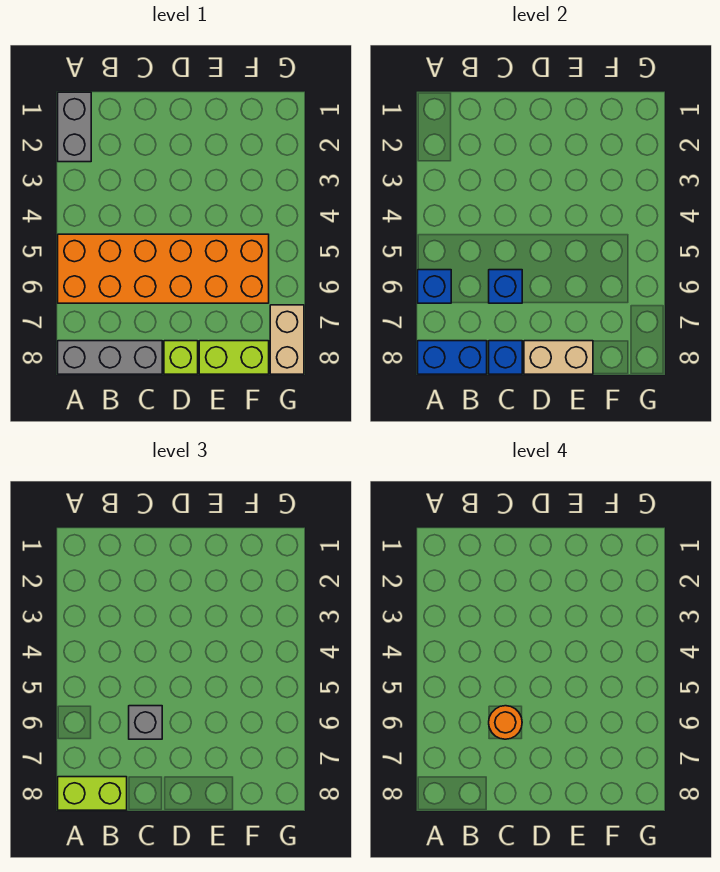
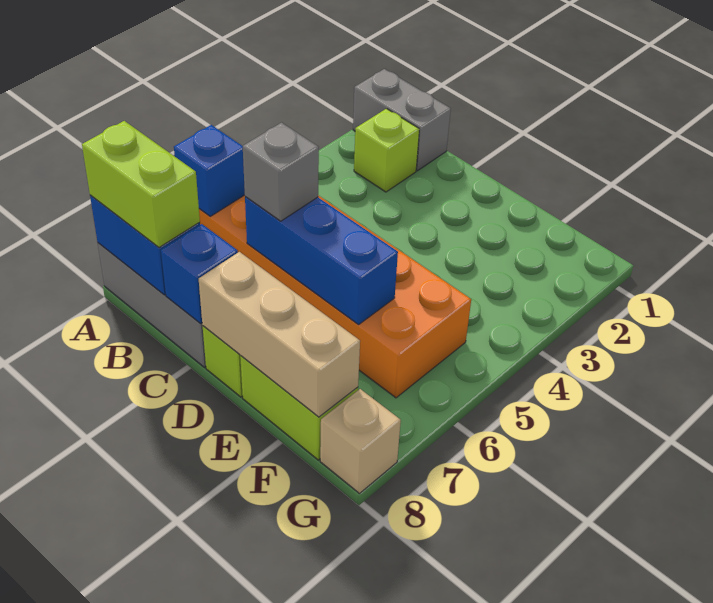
grey brick A1:A2 level 1 -> grey brick A1:B1 level 1
none -> lime brick B2 level 1
blue brick C6 level 2 -> blue brick C6:E6 level 2
orange round brick C6 level 4 -> none
tan brick D8:E8 level 2 -> tan brick D8:F8 level 2
tan brick G7:G8 level 1 -> tan brick G8 level 1

